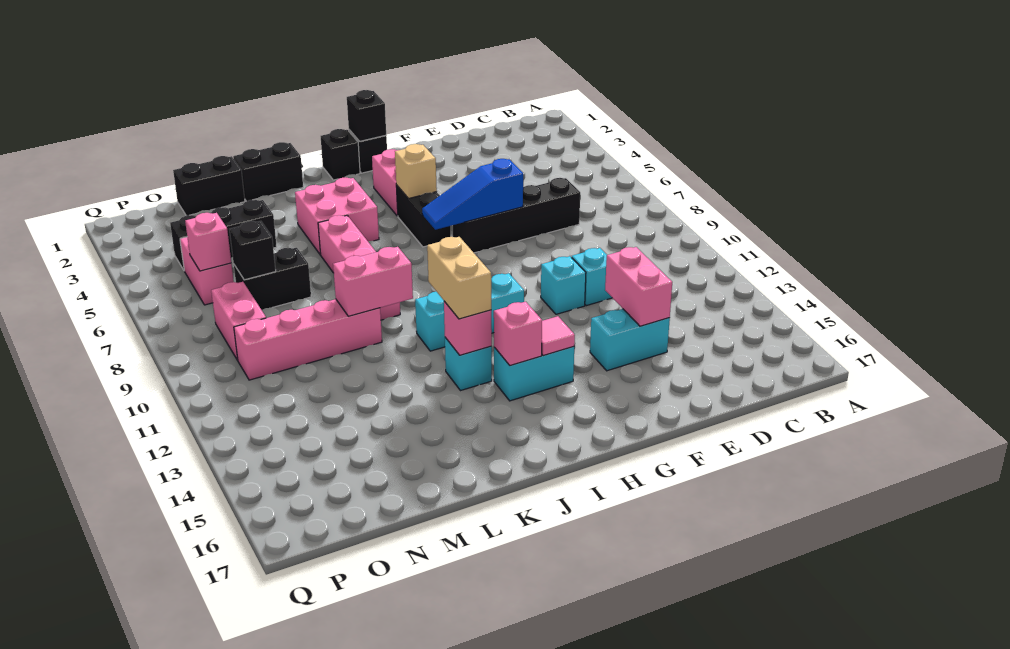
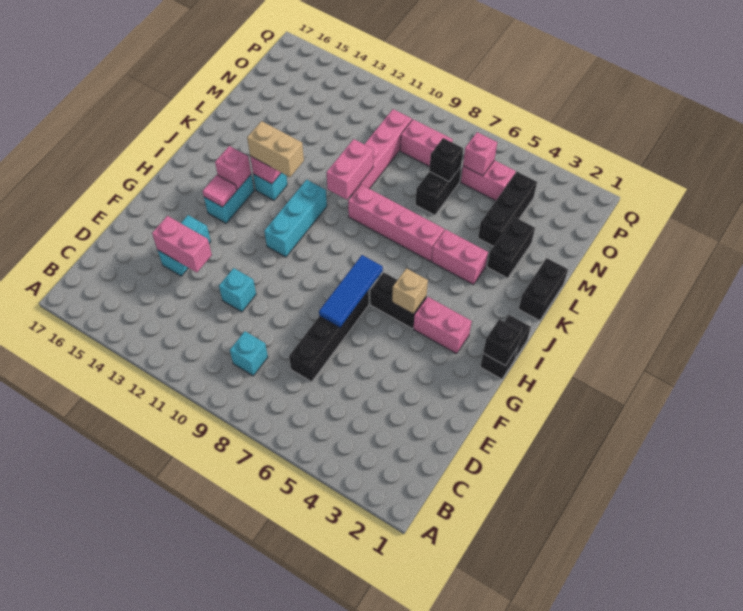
blue slope F7:H7 level 2 top F -> blue tile F7:H7 level 2
cyan brick F11 level 1 -> cyan brick C9 level 1
pink brick J4:K5 level 1 -> pink brick K4:K5 level 1
black brick M1:N1 level 1 -> black brick L3:M3 level 1

